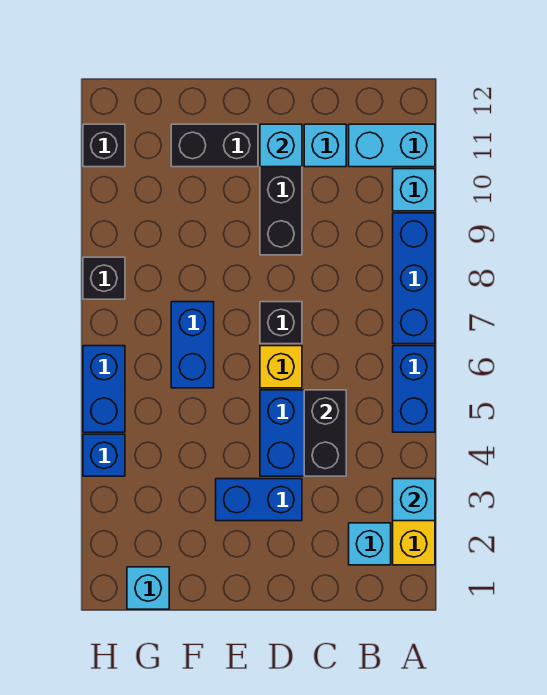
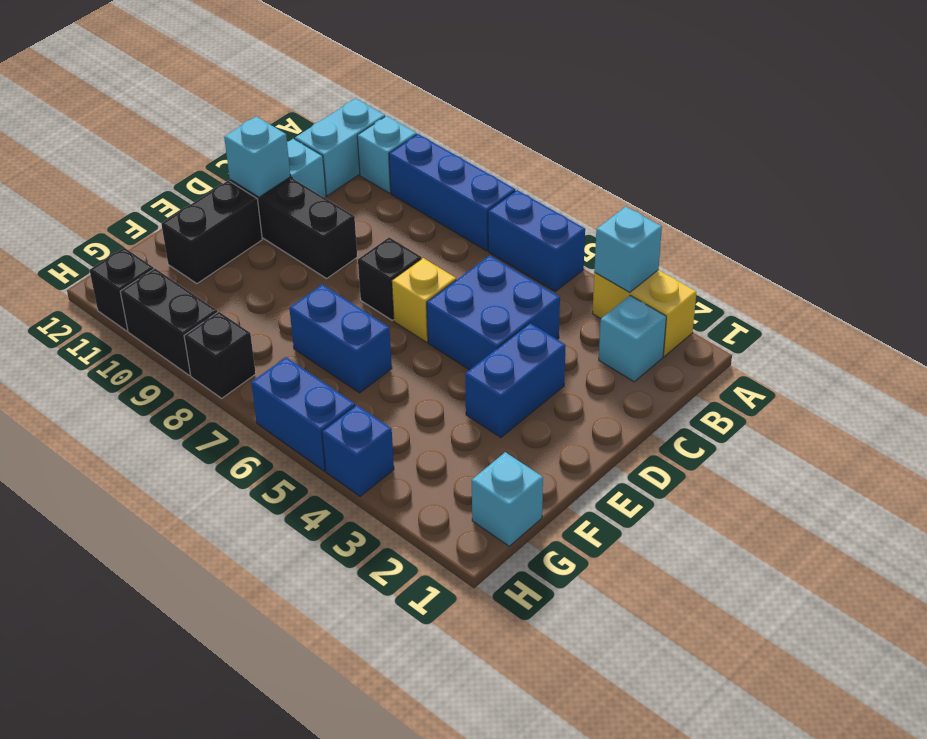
black brick C4:C5 level 2 -> black brick H9:H10 level 1

